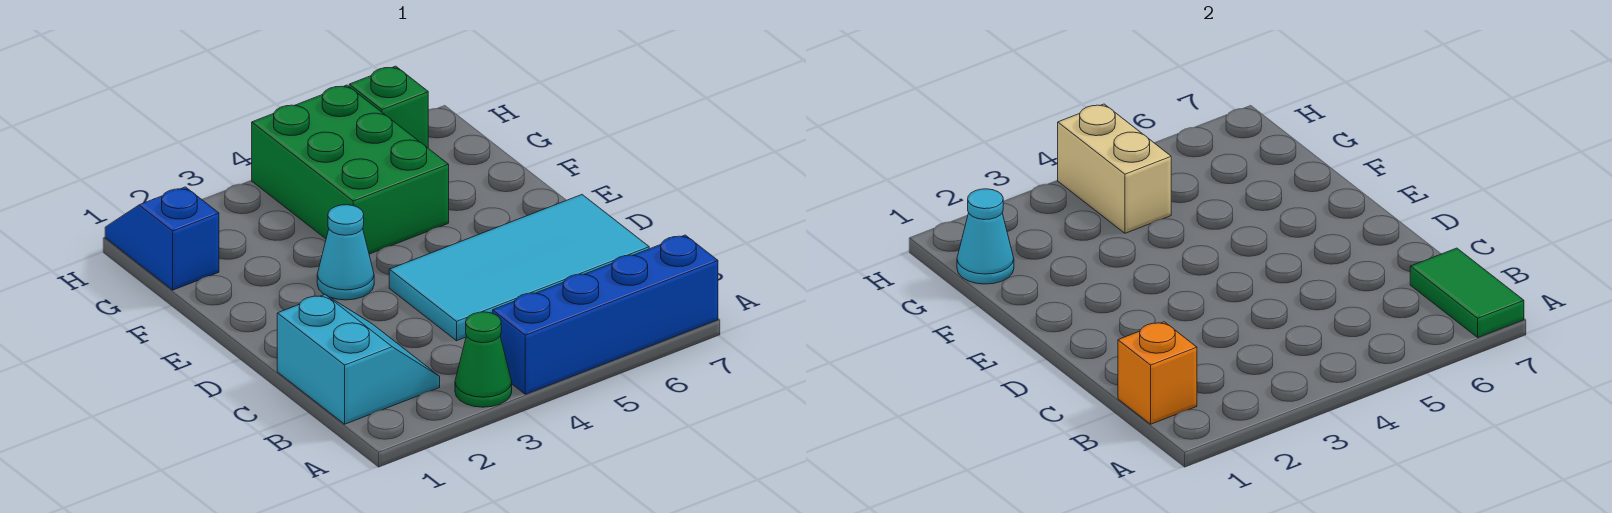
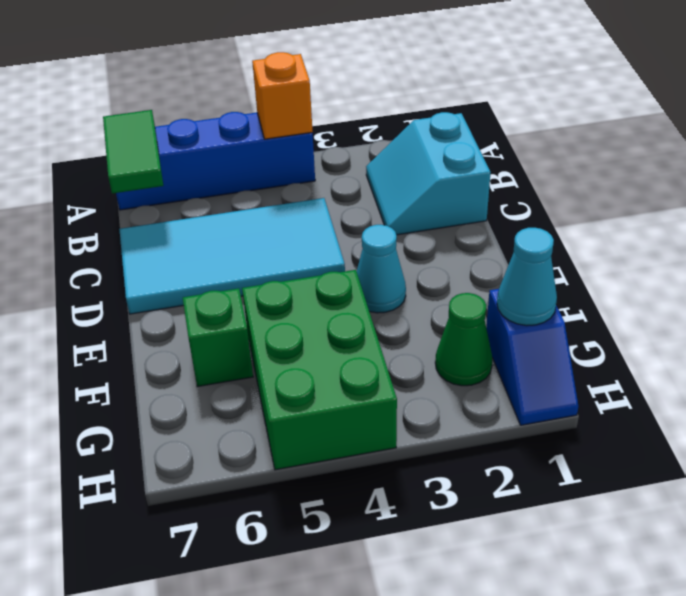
green cone A3 level 1 -> green cone G2 level 1
orange brick B1 level 2 -> orange brick A4 level 2
tan brick G4:H4 level 2 -> none
green brick H6 level 1 -> green brick F6 level 1

